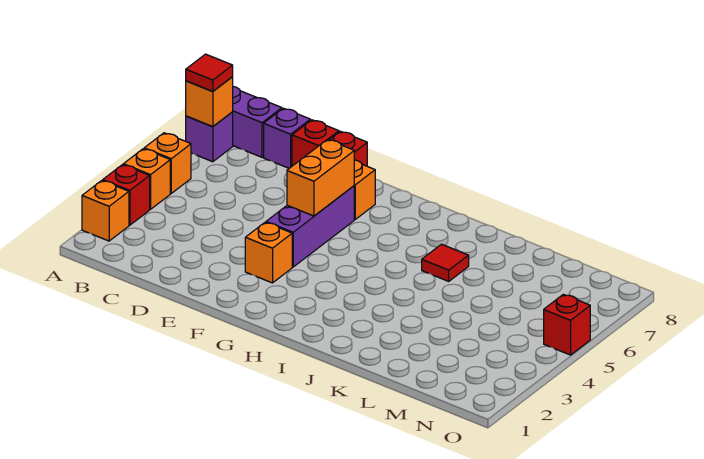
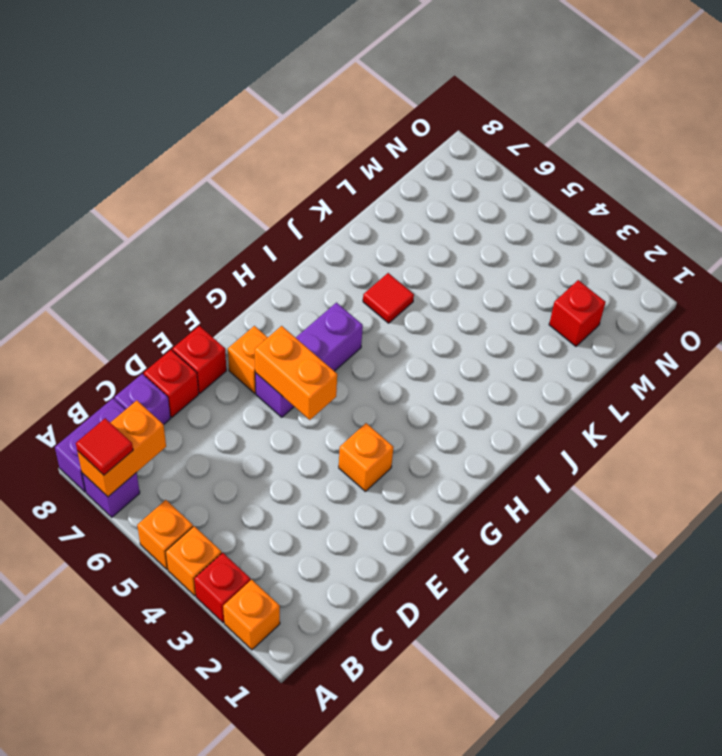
orange brick A7 level 2 -> orange brick A7:B7 level 2
purple brick F4:F6 level 1 -> purple brick F6:H6 level 1
red brick O5 level 1 -> red brick M2 level 1

